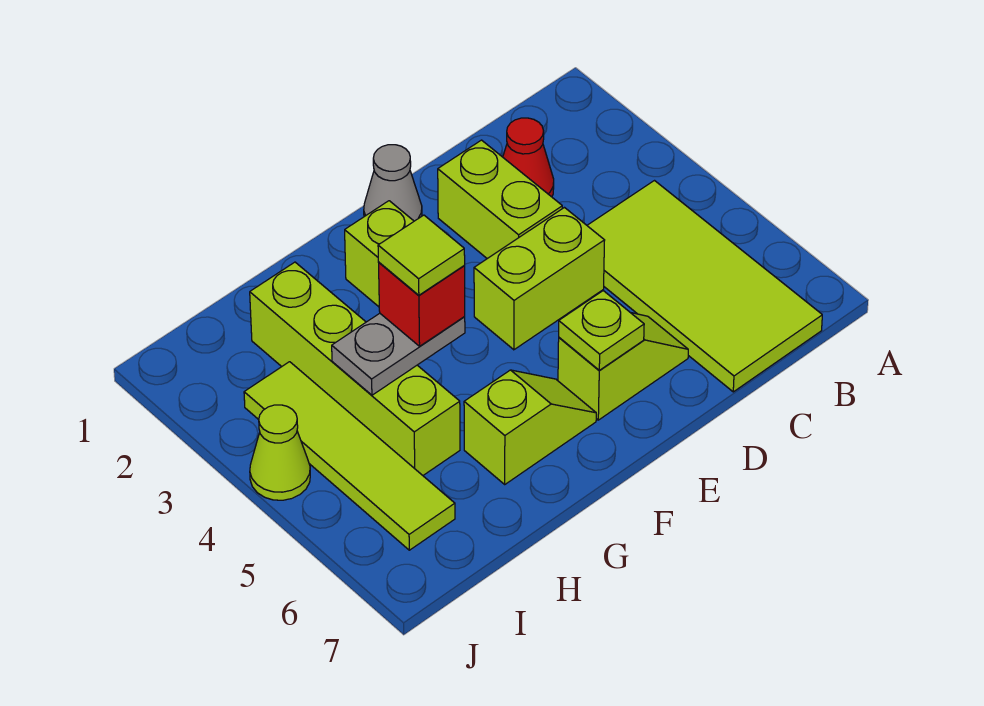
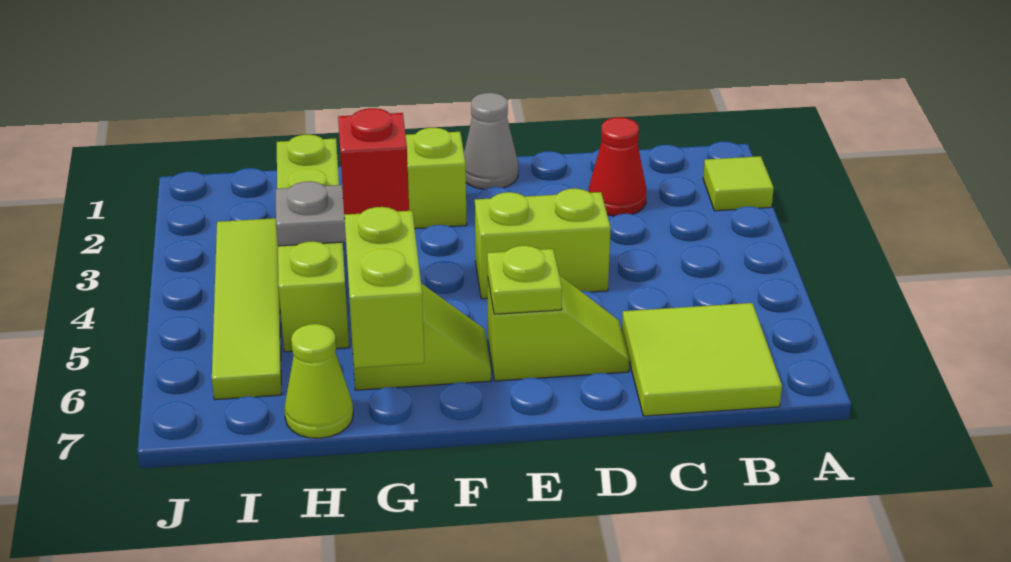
lime tile B4:C7 level 1 -> lime tile B6:C7 level 1
lime brick D2:D3 level 1 -> lime brick G6:G7 level 2
lime tile G4 level 4 -> lime tile A2 level 1
lime cone J4 level 1 -> lime cone H7 level 1

